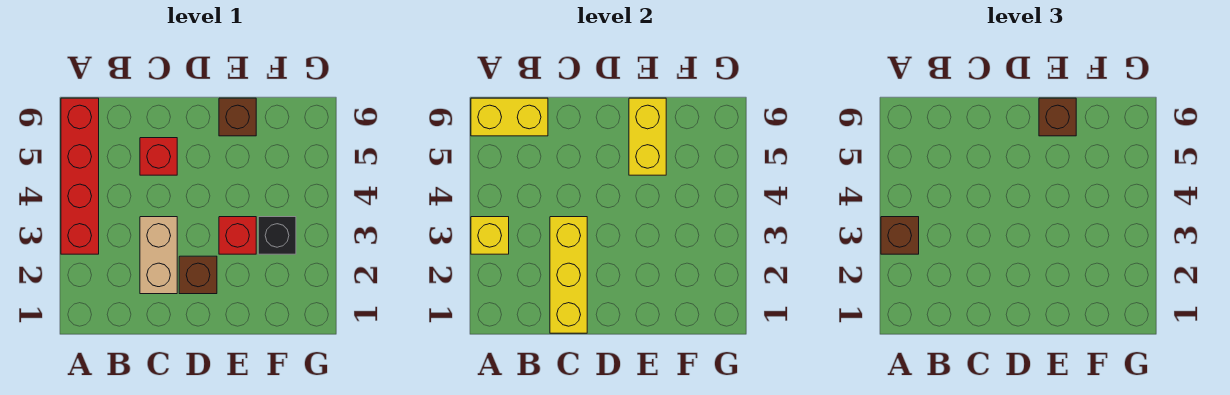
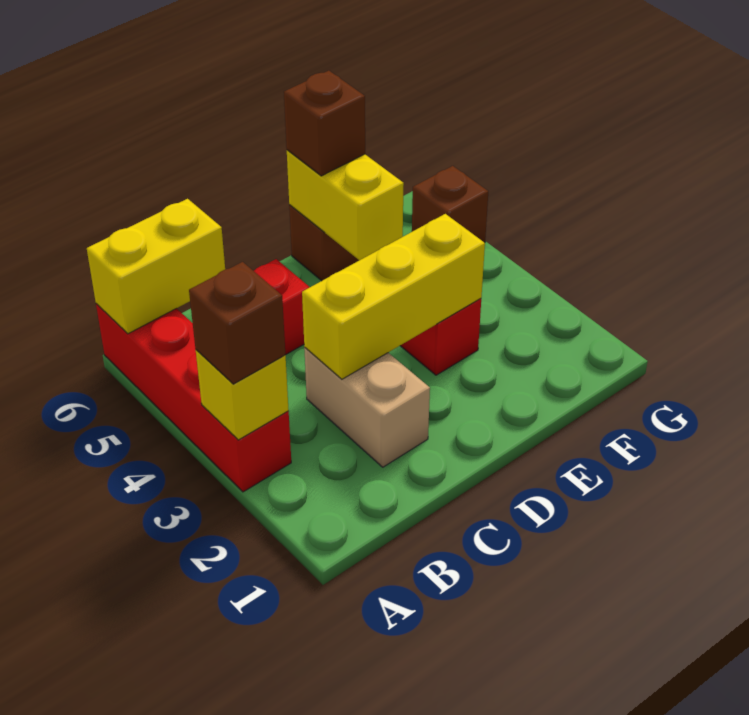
yellow brick C1:C3 level 2 -> yellow brick C3:E3 level 2
brown brick D2 level 1 -> brown brick G5 level 1
black brick F3 level 1 -> none

